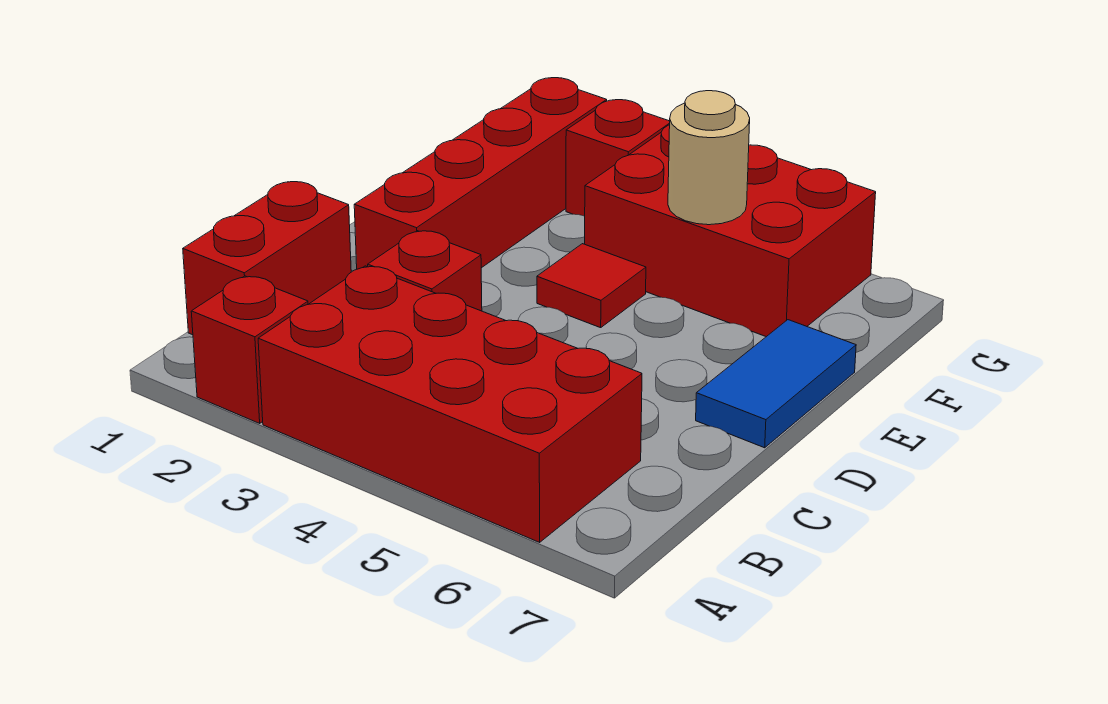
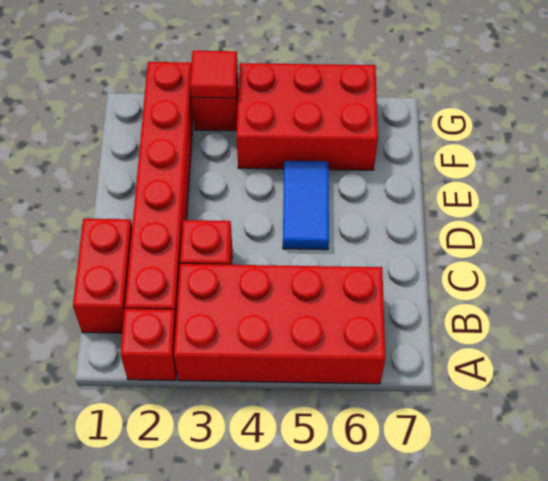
red brick D2:G2 level 1 -> red brick B2:G2 level 1
blue tile D7:E7 level 1 -> blue tile D5:E5 level 1
red tile E4 level 1 -> red tile G3 level 2
tan round brick F5 level 2 -> none

